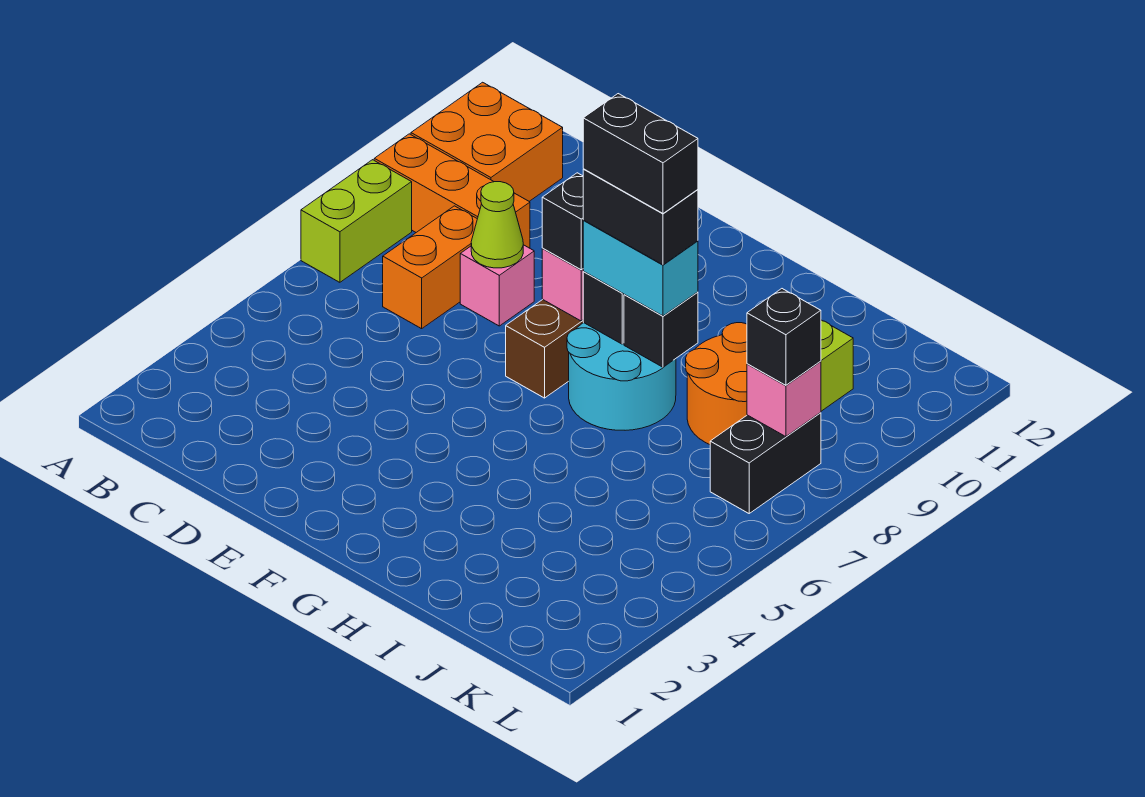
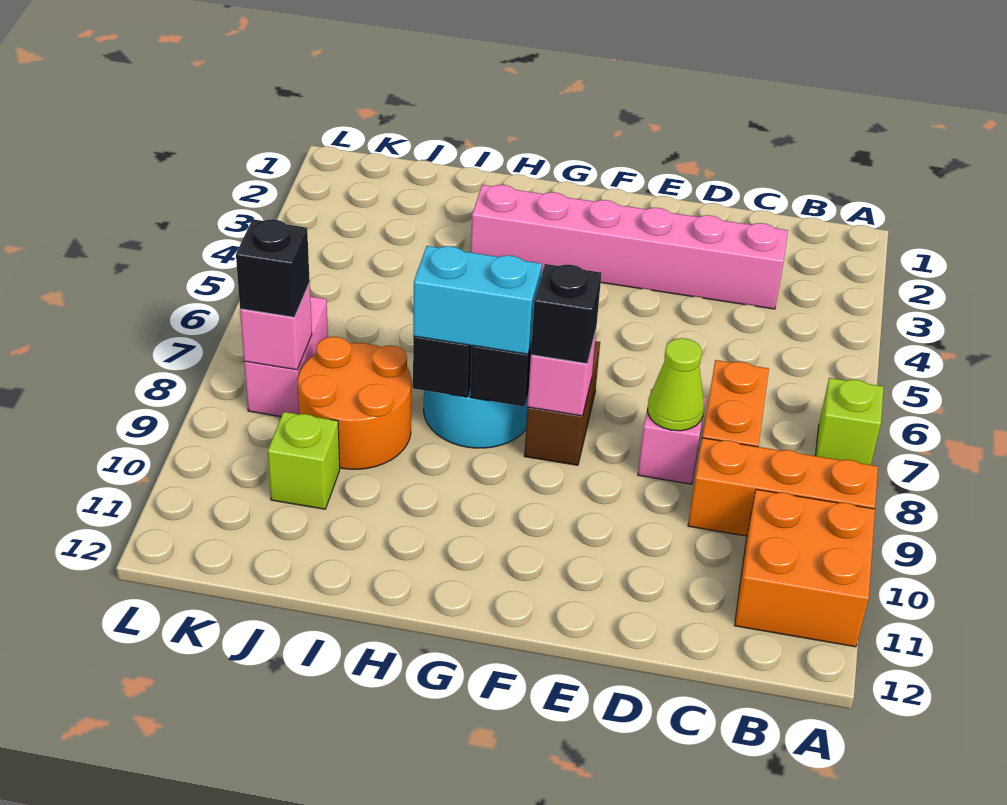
lime brick A7:A8 level 1 -> lime brick A7 level 1
none -> pink brick C3:H3 level 1
black brick G8:H8 level 4 -> none
black brick G8:H8 level 5 -> none
black brick K7:K8 level 1 -> pink brick K7:K8 level 1

